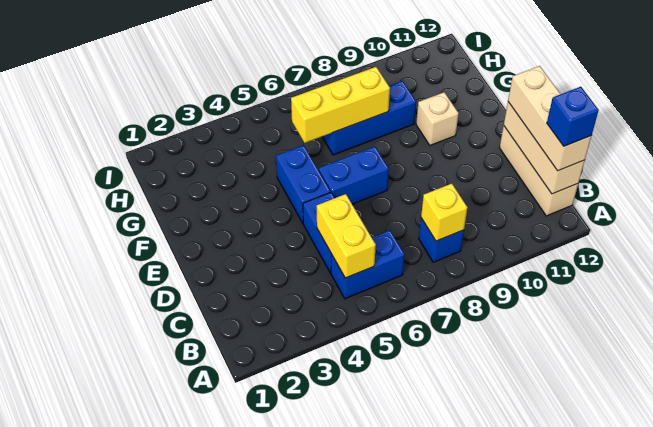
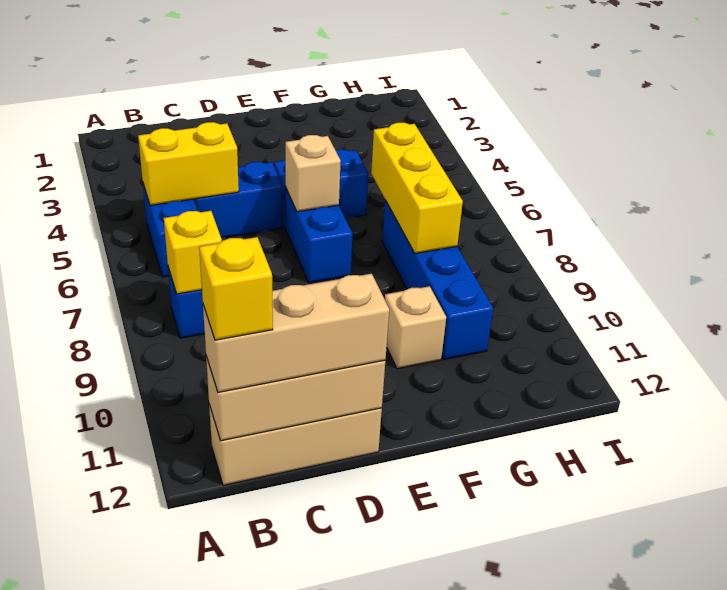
blue brick B12 level 4 -> yellow brick B12 level 4
none -> tan brick E6 level 2
blue brick G7:G9 level 1 -> blue brick G7:G10 level 1

